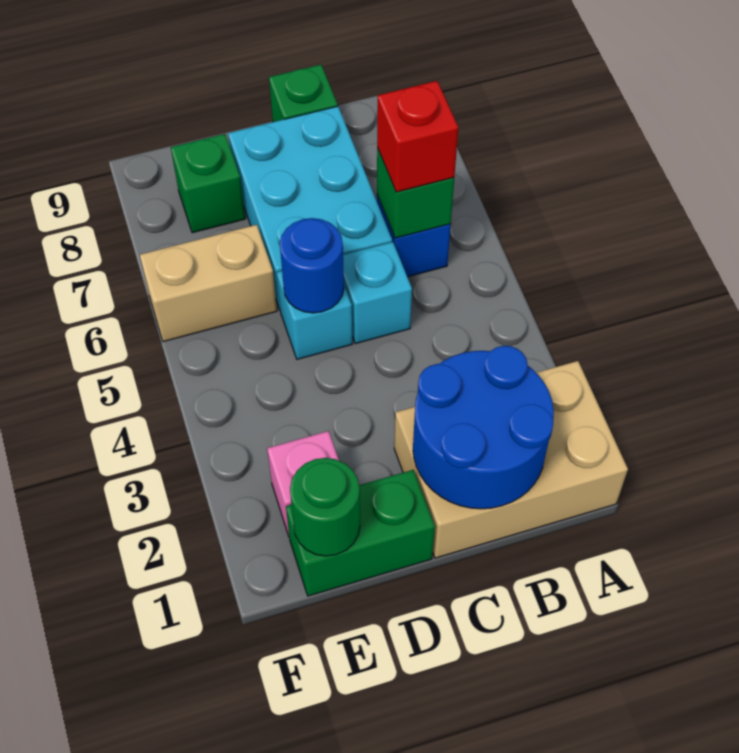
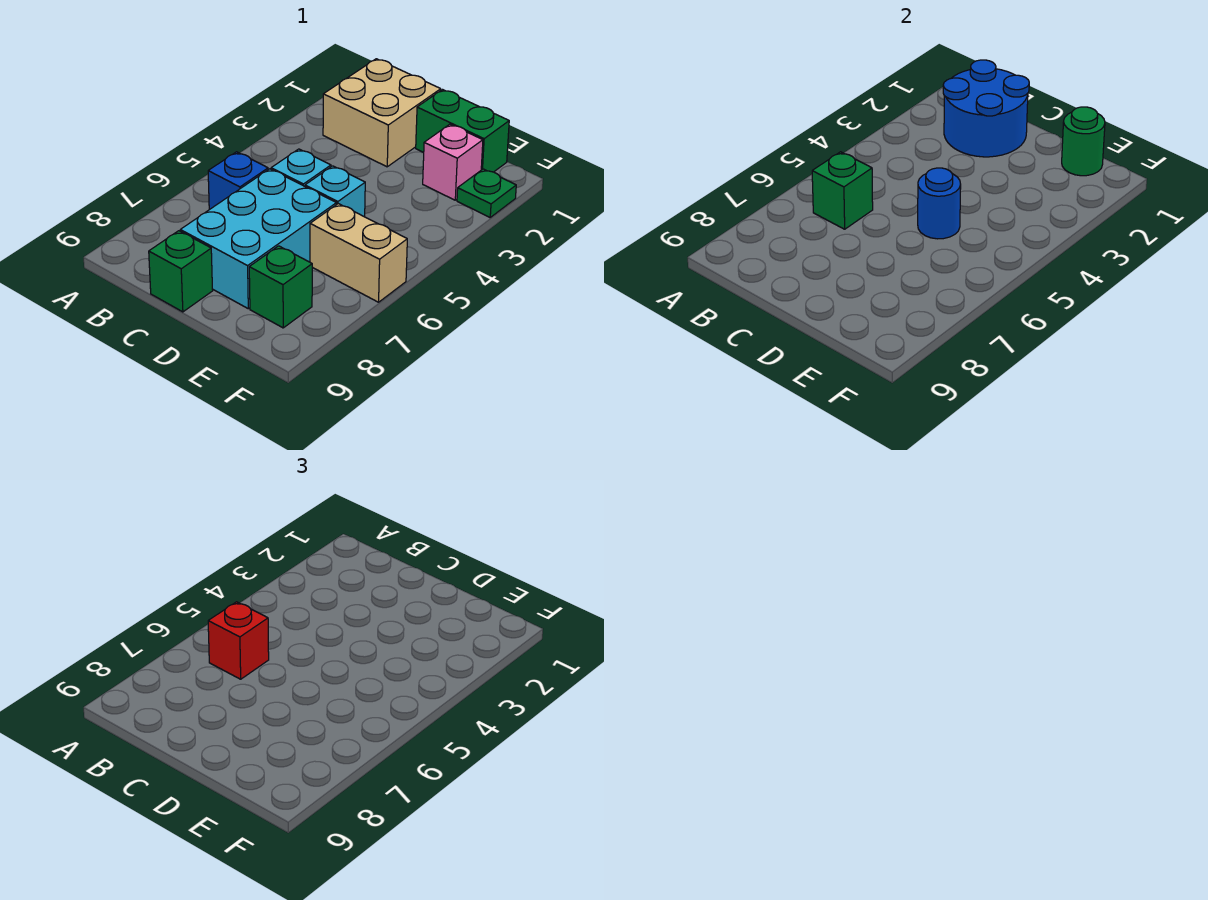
tan brick A1:C2 level 1 -> tan brick B1:C2 level 1
none -> green plate F2 level 1

